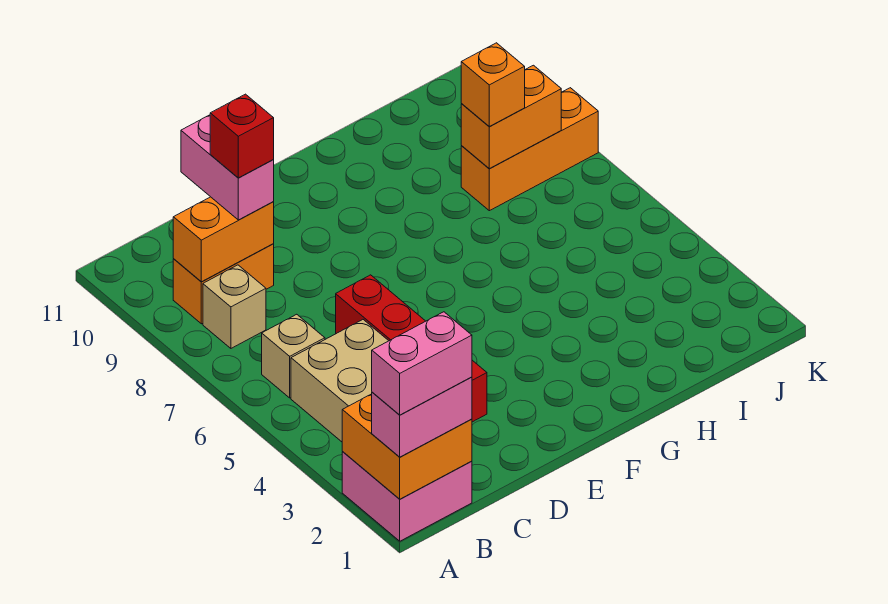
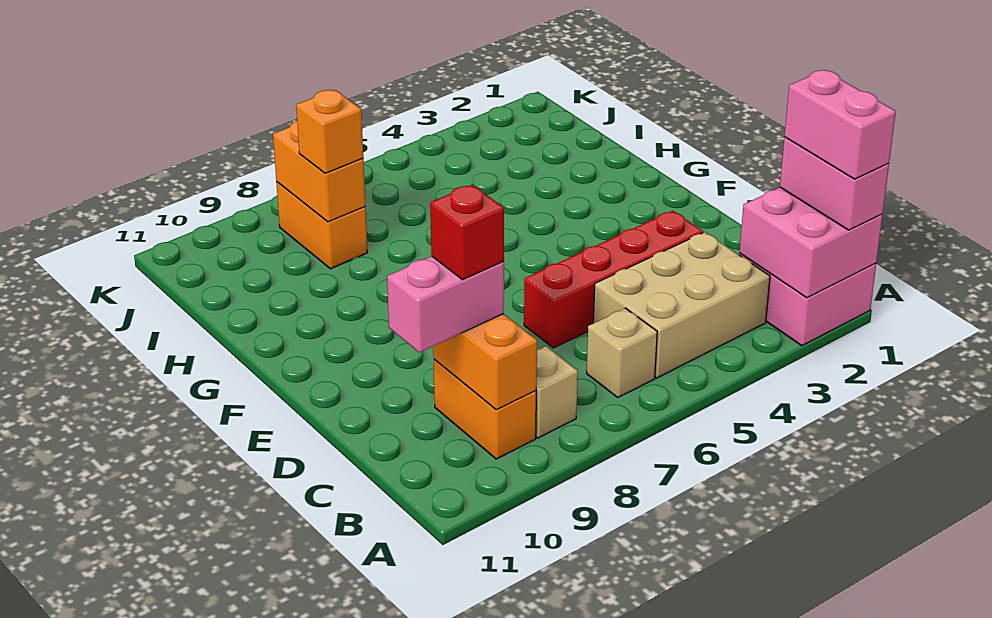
orange brick A1:B2 level 2 -> pink brick A1:B2 level 2
orange brick I8:K8 level 1 -> orange brick I8:J8 level 1

